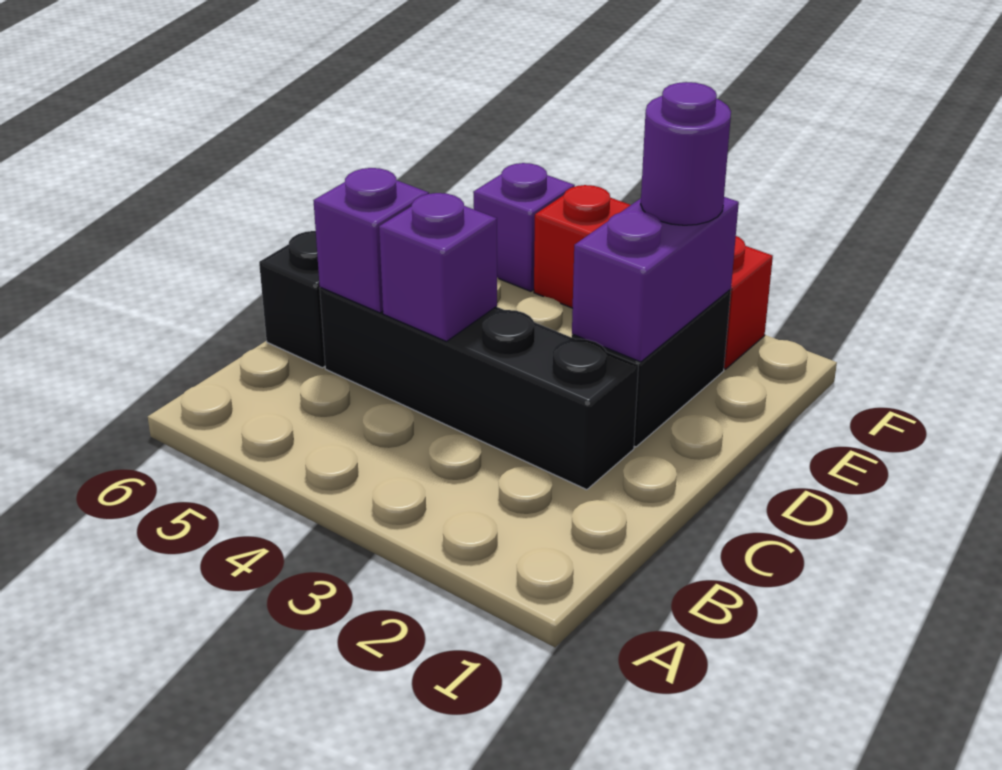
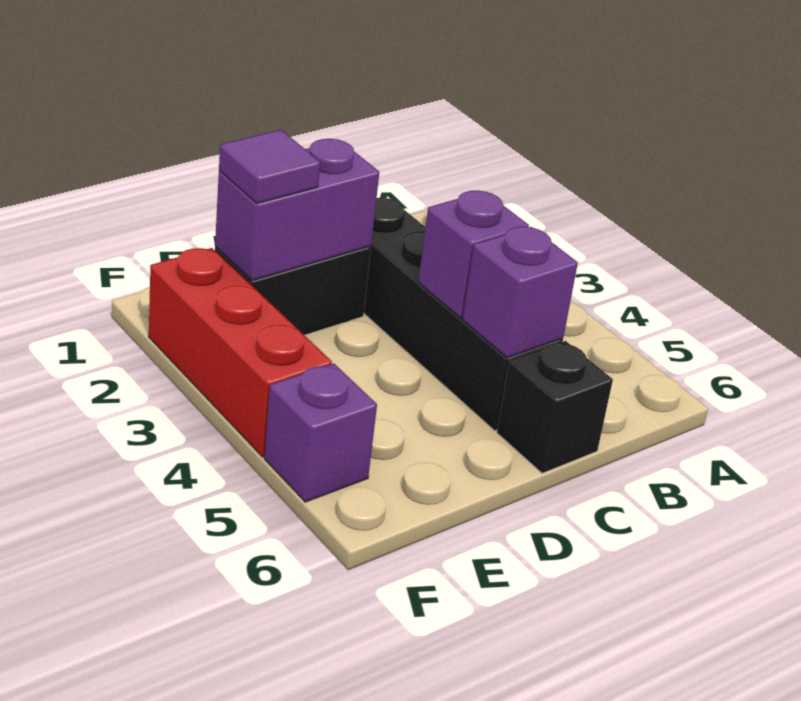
purple round brick E2 level 3 -> purple tile E2 level 3

